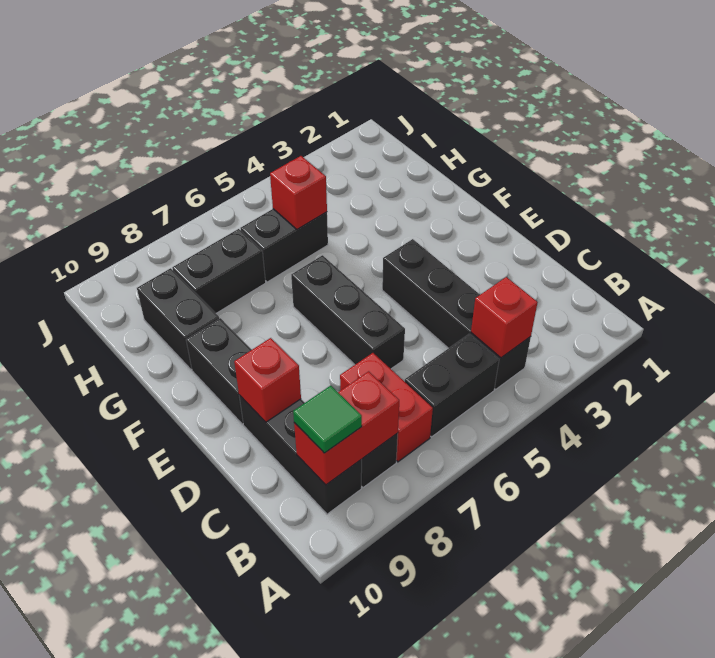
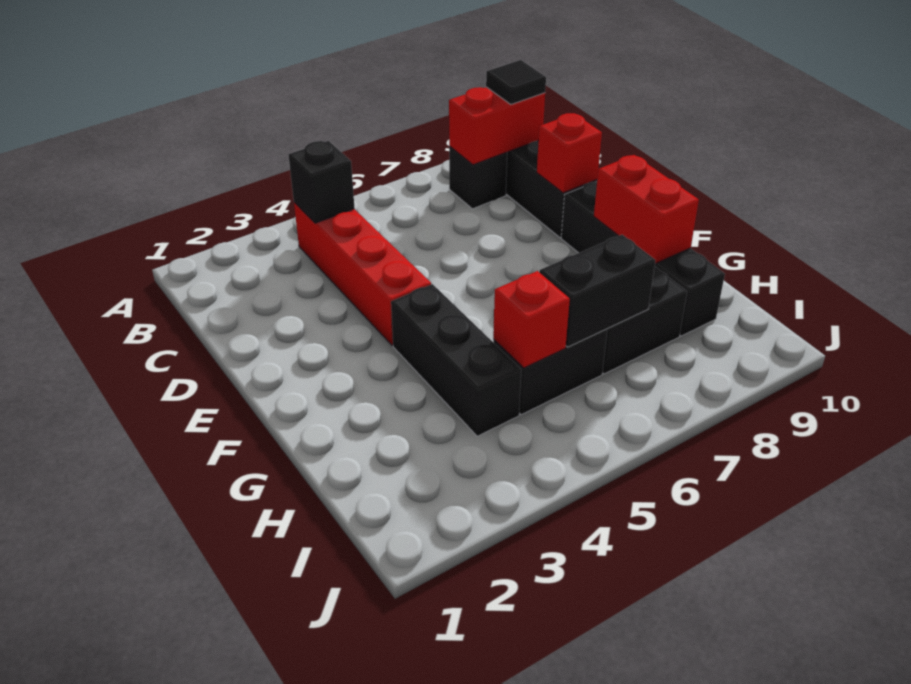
black brick B4:E4 level 1 -> red brick B4:E4 level 1
red brick B4 level 2 -> black brick B4 level 2
black brick B5:B6 level 1 -> black brick H6:H7 level 2
red brick B7:C7 level 1 -> red brick F9:G9 level 2
green tile B9 level 3 -> black tile B9 level 3
black brick D6:F6 level 1 -> black brick F4:H4 level 1

